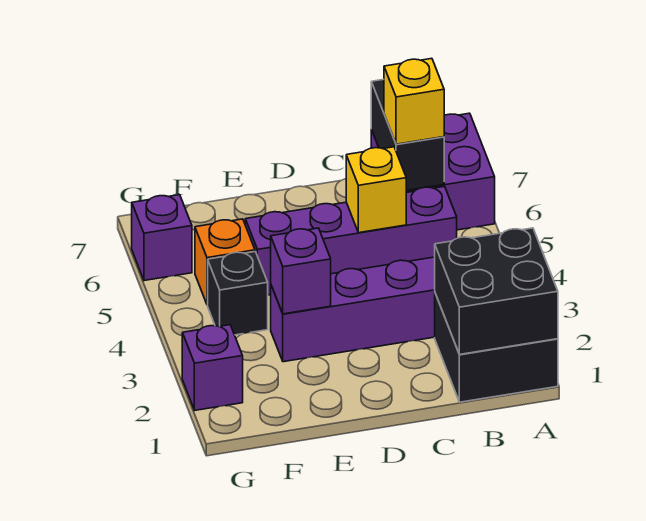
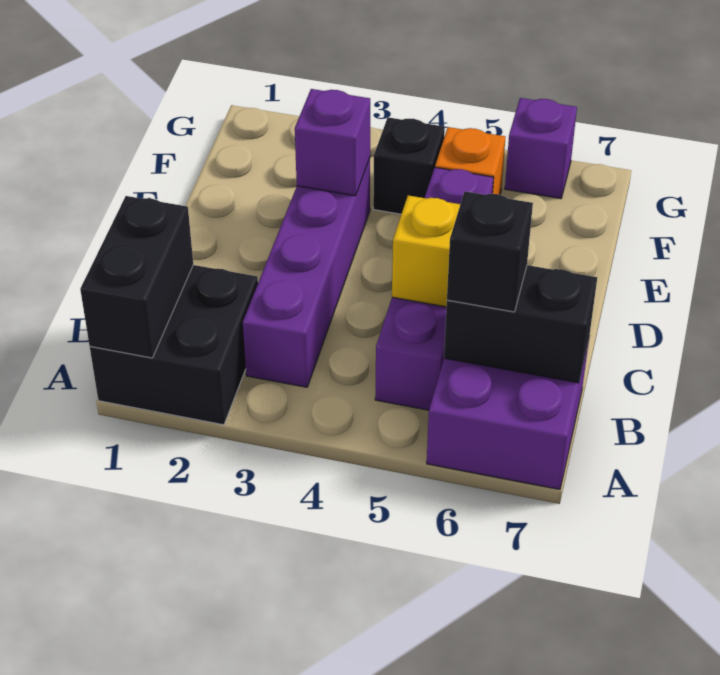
black brick A1:B2 level 2 -> black brick A1:B1 level 2
yellow brick B6 level 3 -> black brick B6 level 3
purple brick G2 level 1 -> none

